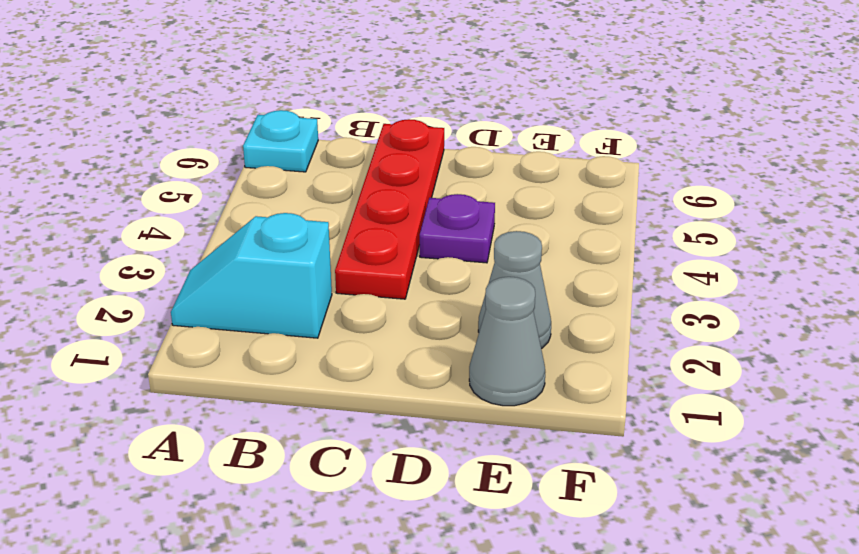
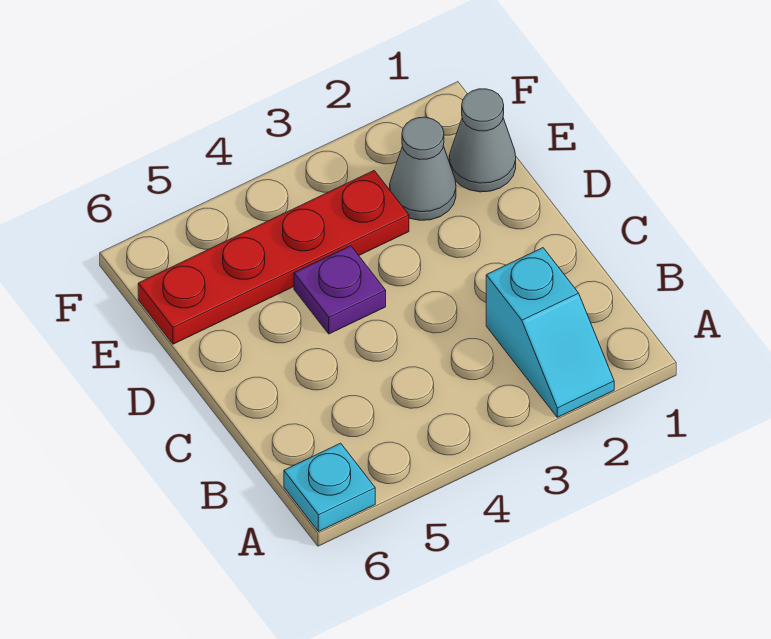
red plate C3:C6 level 1 -> red plate E3:E6 level 1

